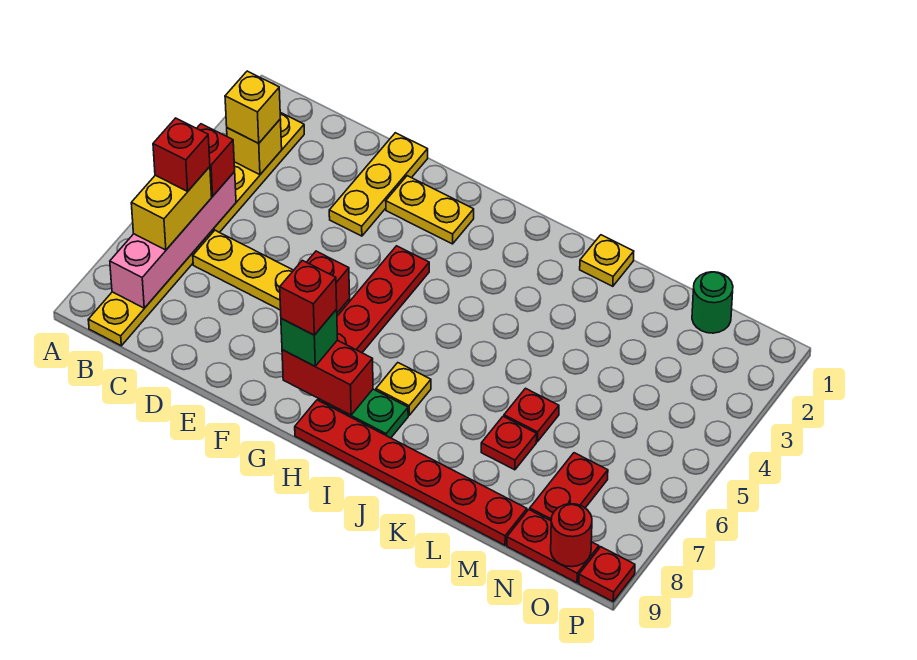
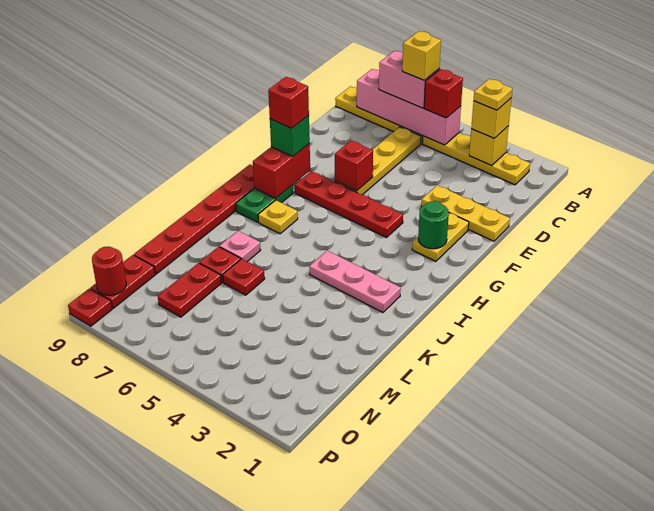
yellow brick B6:B7 level 3 -> pink brick B6:B7 level 3
red brick B6 level 4 -> yellow brick B6 level 4
none -> pink plate J2:J4 level 1
yellow plate K1 level 1 -> yellow plate B3 level 4
none -> pink plate K7 level 1
green round brick N1 level 1 -> green round brick G2 level 2
red plate N7:N8 level 1 -> red plate M7:N7 level 1

